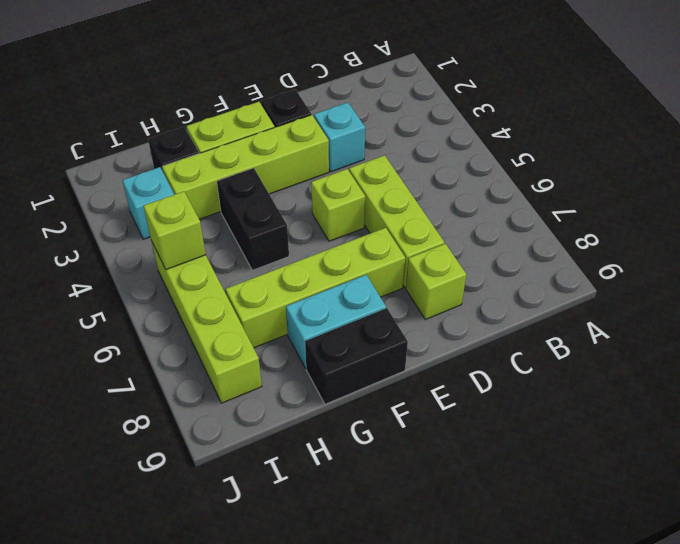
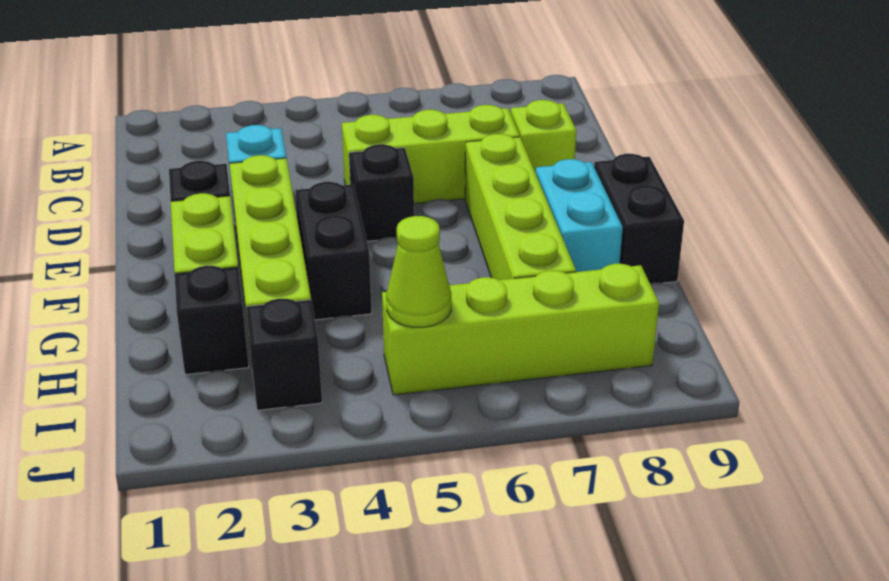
lime brick E5 level 1 -> black brick E5 level 1
black brick G4:G5 level 1 -> black brick F4:G4 level 1
cyan brick I3 level 1 -> black brick I3 level 1
lime brick I5 level 2 -> lime cone I5 level 2

